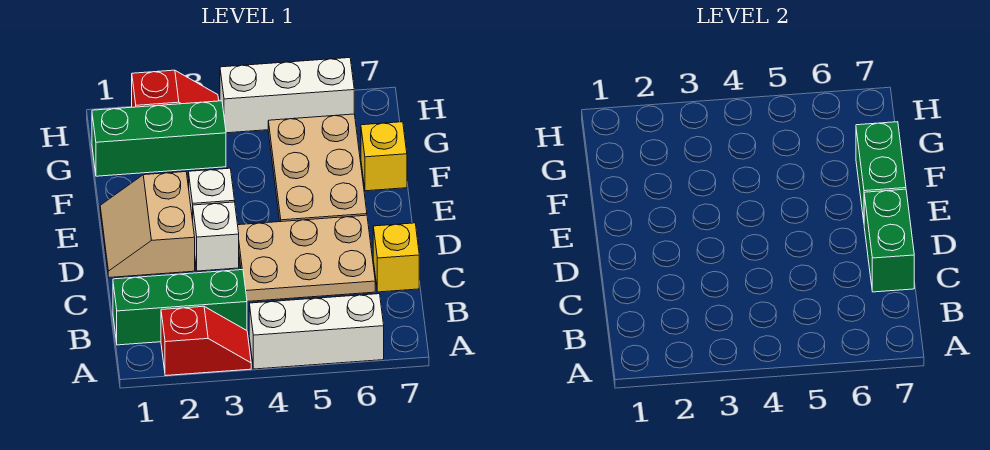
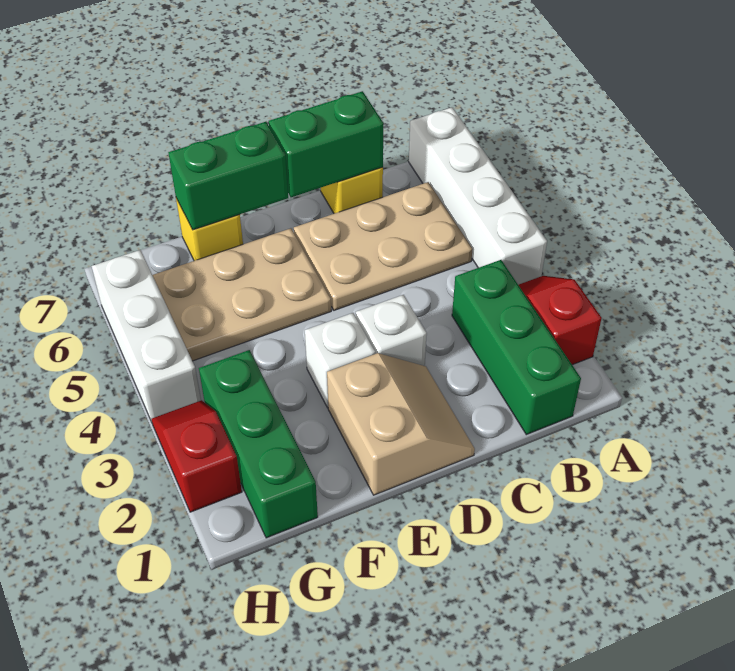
white brick A4:A6 level 1 -> white brick A4:A7 level 1
tan plate C4:D6 level 1 -> tan plate B5:D6 level 1
tan slope D1:E2 level 1 top 2 -> tan slope D1:E2 level 1 top E

